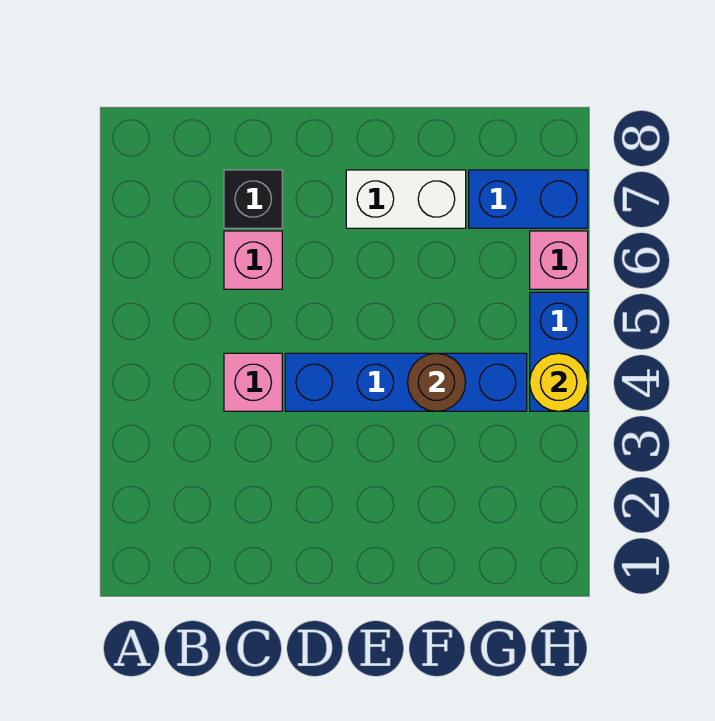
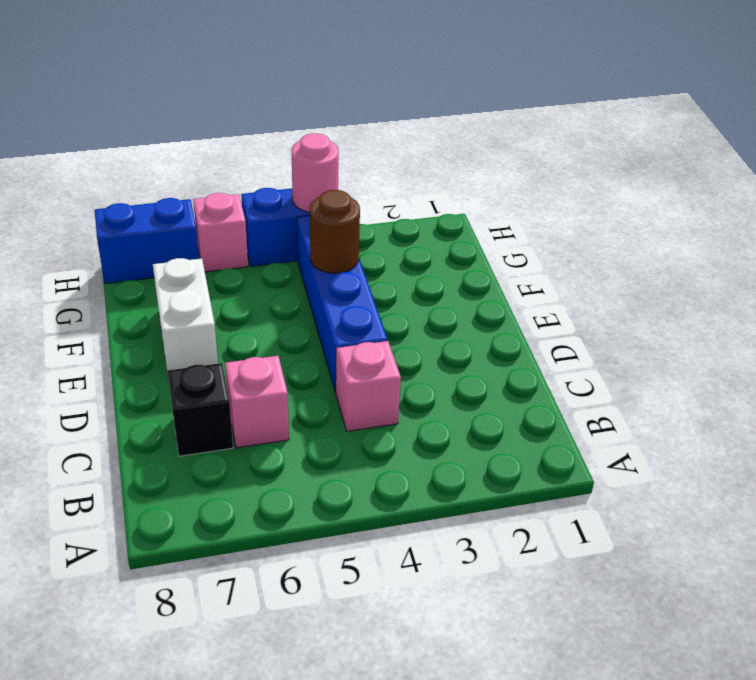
blue brick G7:H7 level 1 -> blue brick H7:H8 level 1
yellow round brick H4 level 2 -> pink round brick H4 level 2

